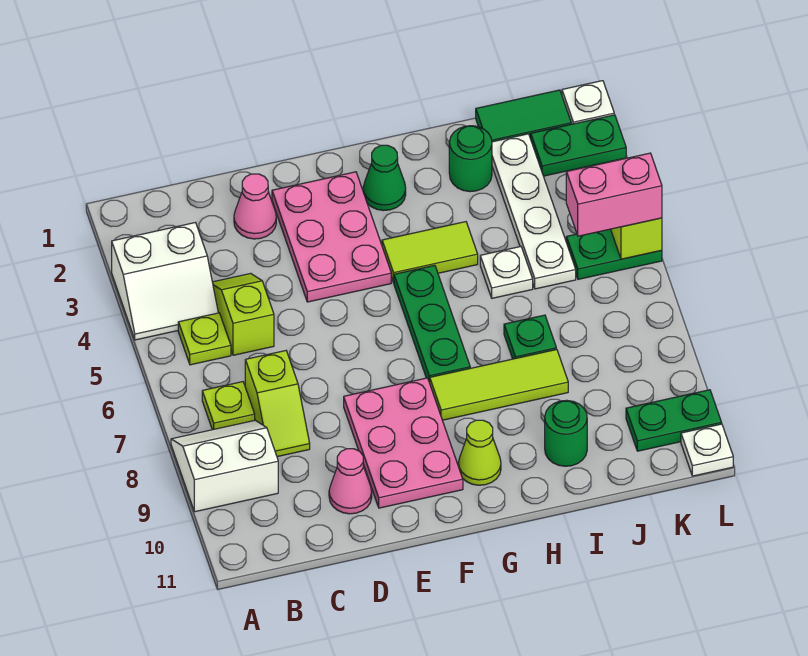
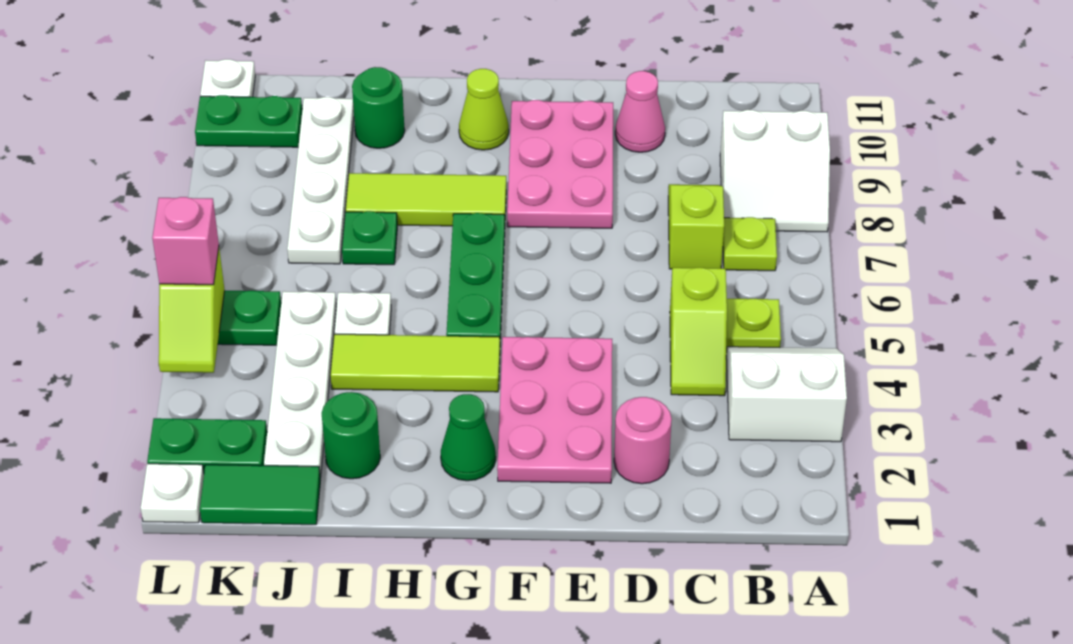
pink cone D2 level 1 -> pink round brick D2 level 1
lime tile G4:H4 level 1 -> lime tile G4:I4 level 1
none -> white plate J7:J10 level 1
pink brick K5:L5 level 3 -> pink brick L5 level 3

